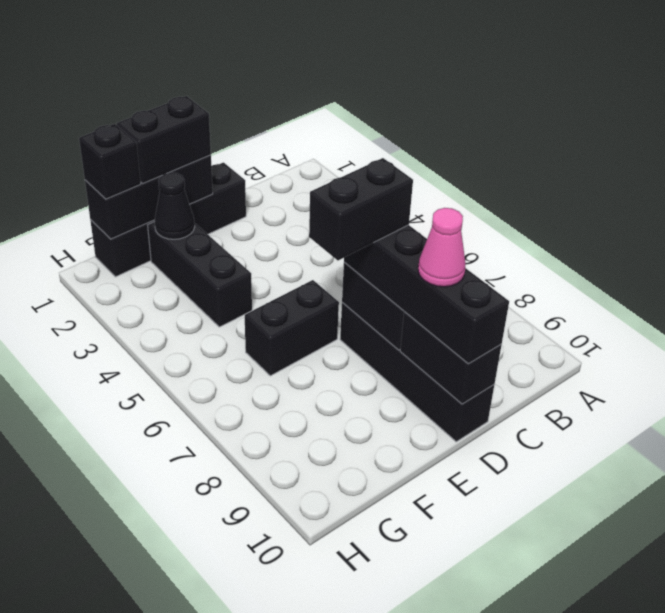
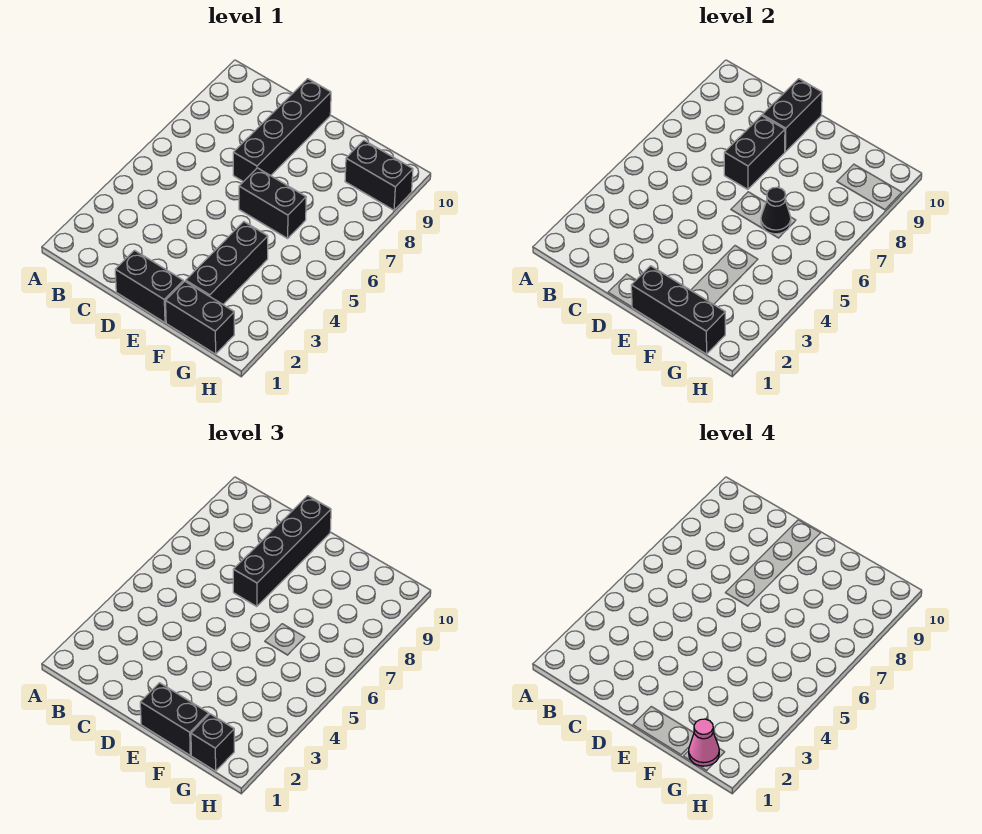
black brick D7:E7 level 4 -> black brick G9:H9 level 1
pink cone D9 level 4 -> pink cone G1 level 4
black cone F2 level 2 -> black cone F6 level 2

